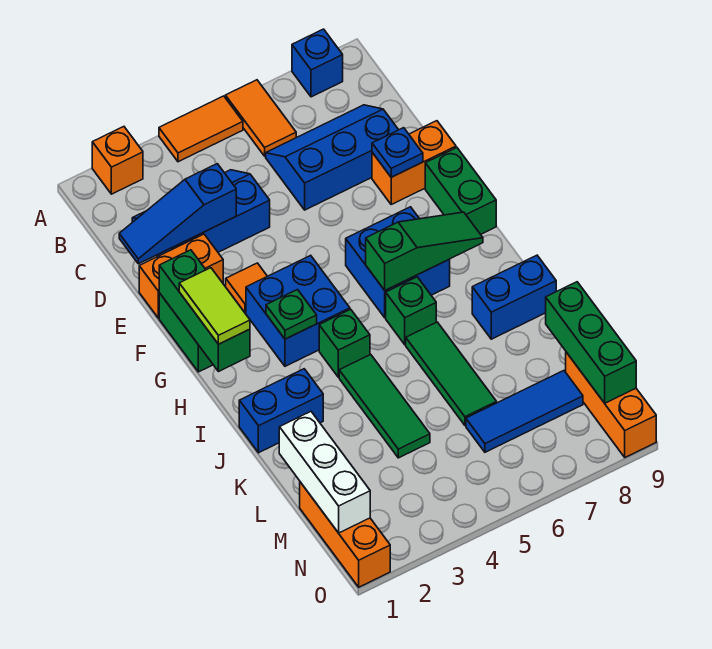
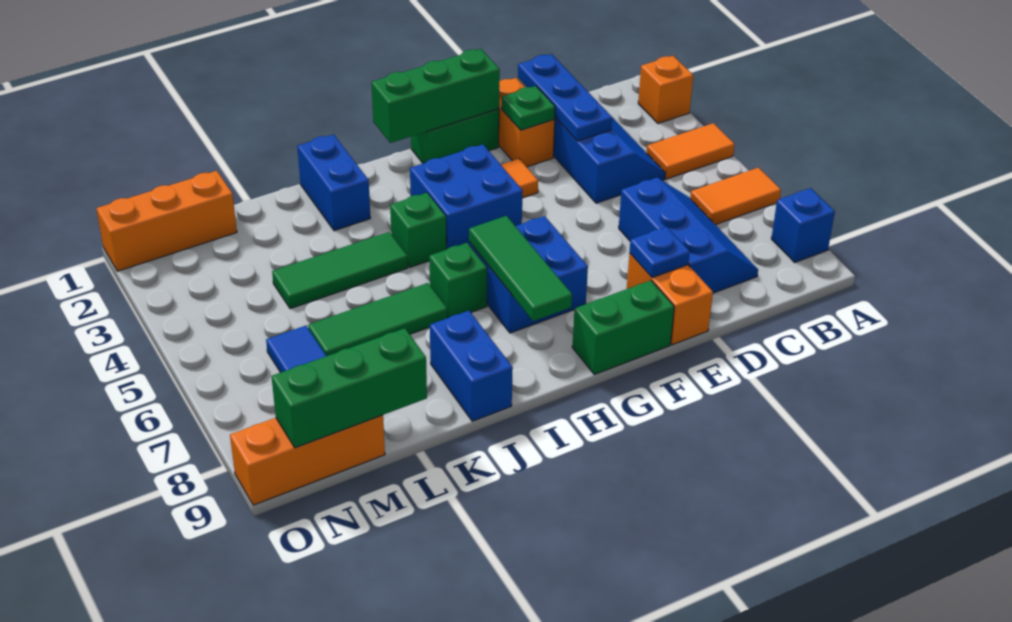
orange tile A4:A5 level 1 -> orange tile A4:B4 level 1
blue slope D1:D3 level 2 top 3 -> blue plate D1:D3 level 2
lime tile G1:H1 level 3 -> none
green plate H3 level 2 -> green plate E2 level 2
green slope H6:H8 level 2 top 6 -> green tile H6:H8 level 2
white brick L1:N1 level 2 -> none

